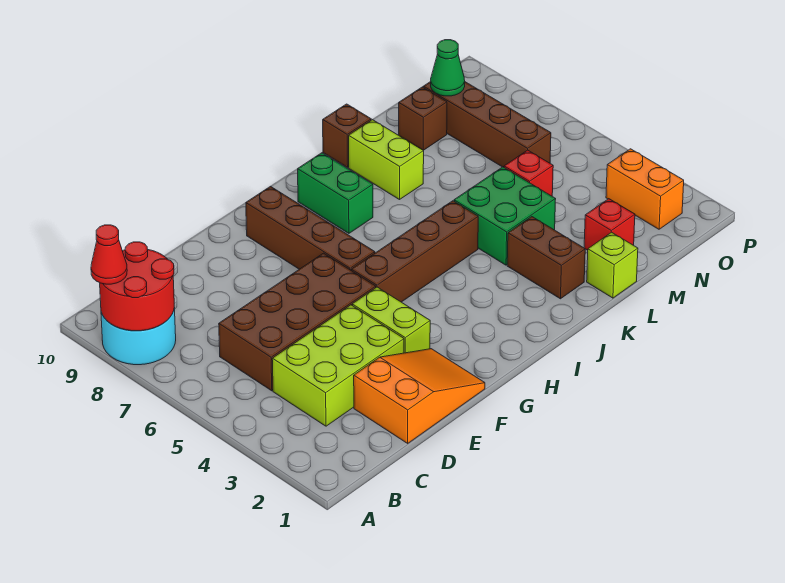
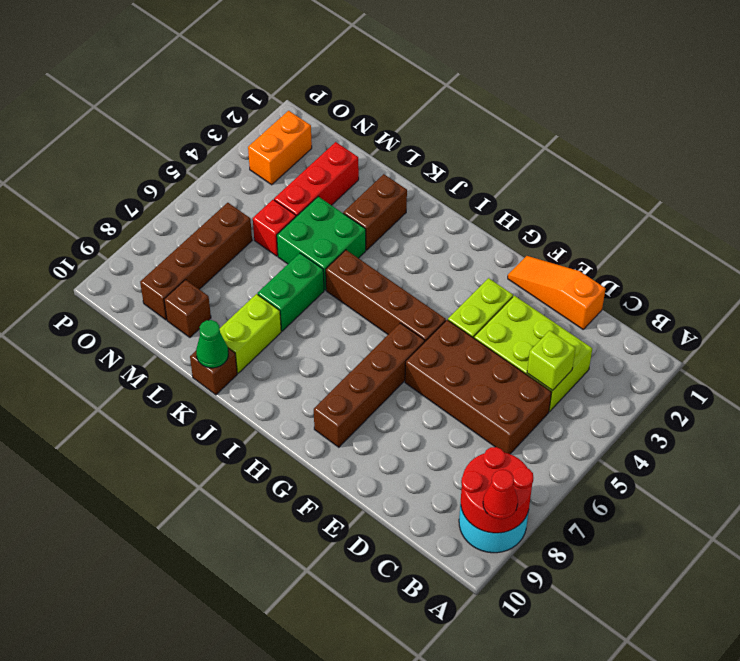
orange slope D1:F2 level 1 top D -> orange slope D1:F1 level 1 top D
green brick I8:I9 level 1 -> green brick K6:K7 level 1
lime brick L1 level 1 -> lime brick C4 level 2
red brick M2 level 1 -> red brick M2:M4 level 1
green cone N9 level 2 -> green cone K10 level 2

